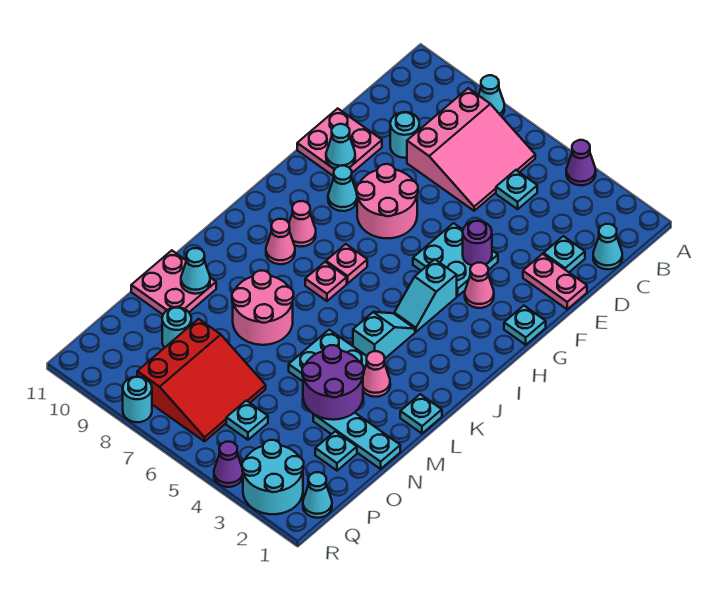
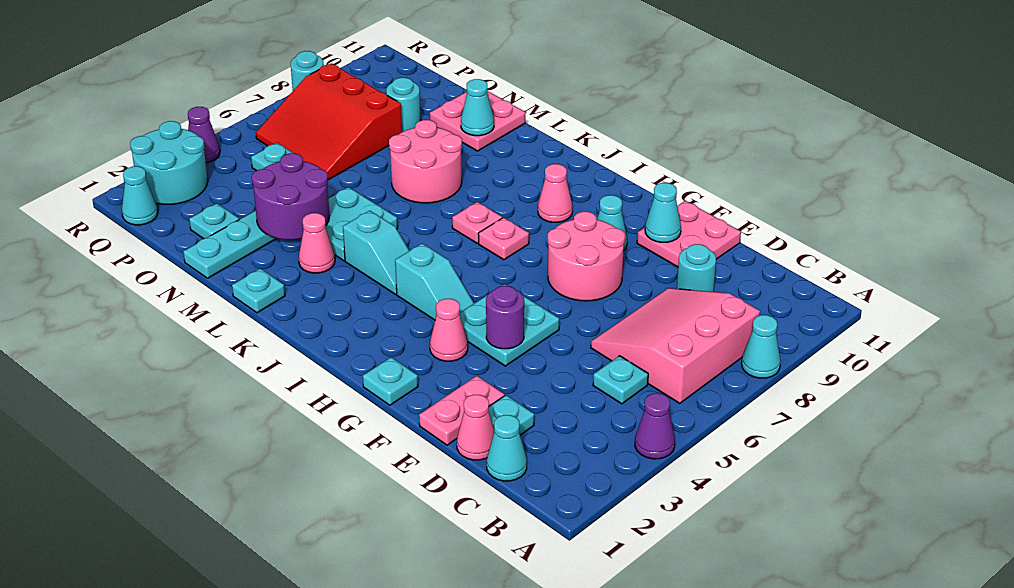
pink slope B6:D8 level 1 top 8 -> pink slope B6:D8 level 1 top B
cyan slope H4:I4 level 1 top H -> cyan slope H4:I4 level 1 top I
pink cone J9 level 1 -> pink cone D1 level 1

